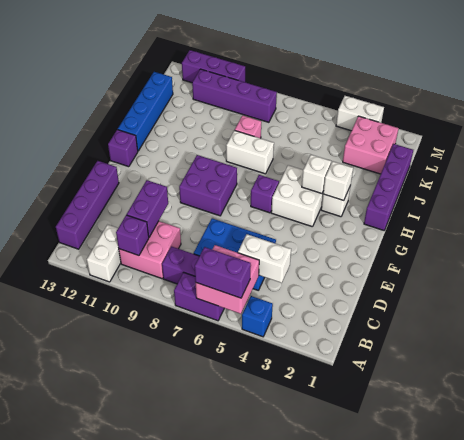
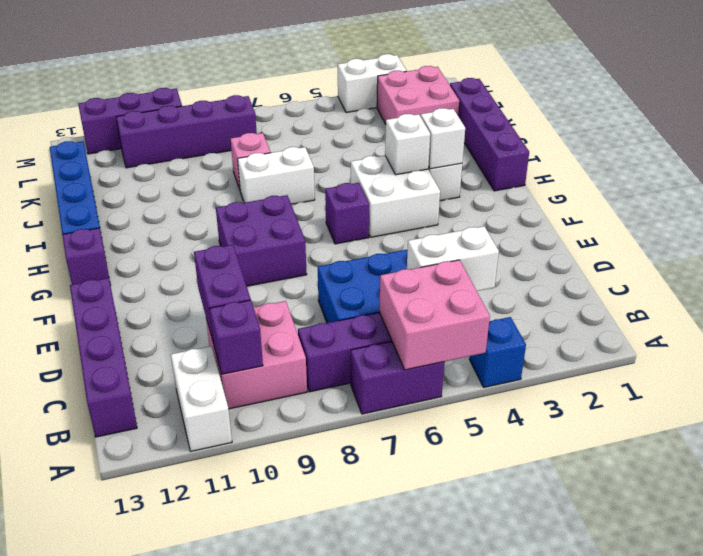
purple brick A5:A6 level 3 -> none

